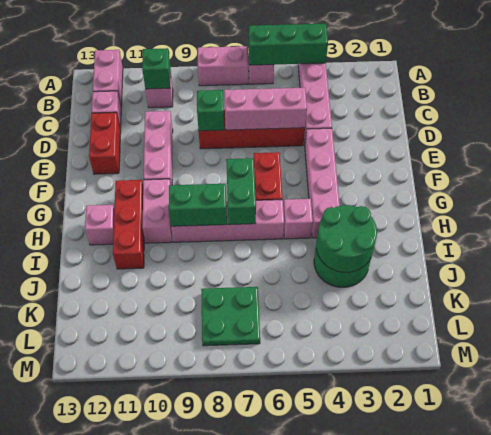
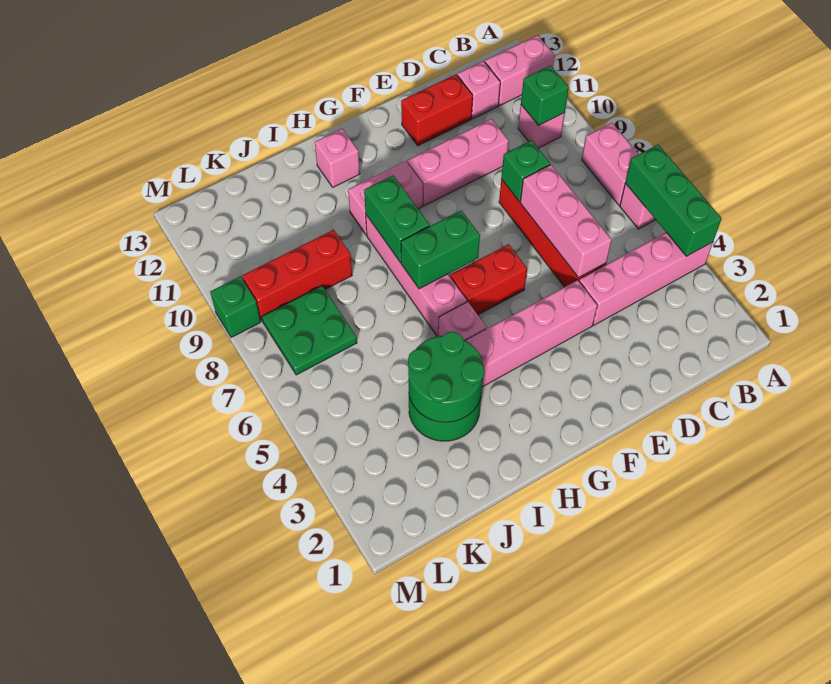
red brick G11:I11 level 1 -> red brick J9:L9 level 1
none -> green brick M9 level 1

